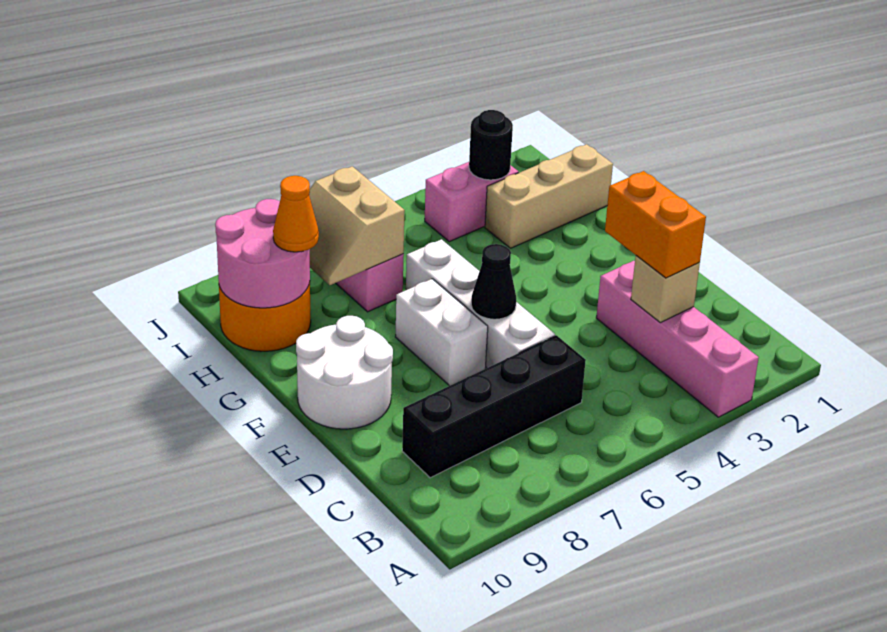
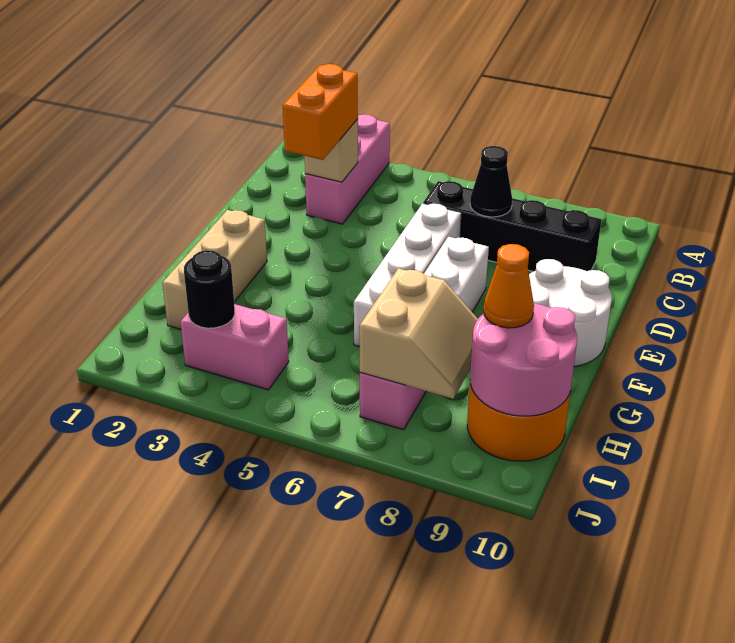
pink brick A3:D3 level 1 -> pink brick A3:C3 level 1
black cone E6 level 2 -> black cone C7 level 2
tan brick H1:H3 level 1 -> tan brick F2:H2 level 1

